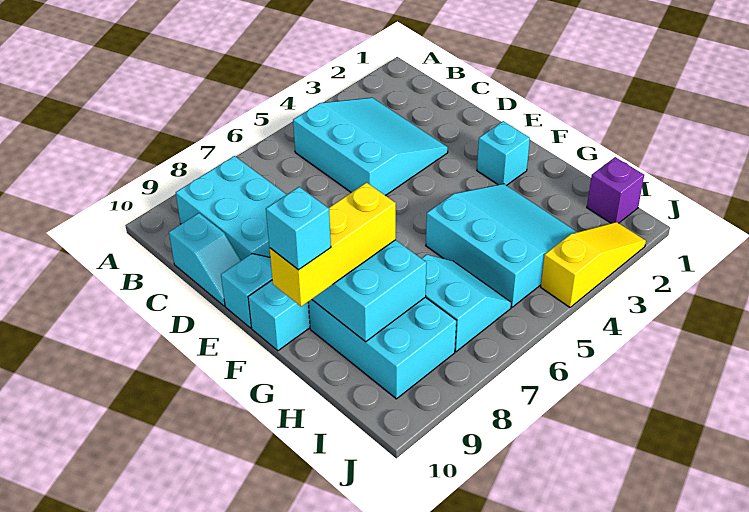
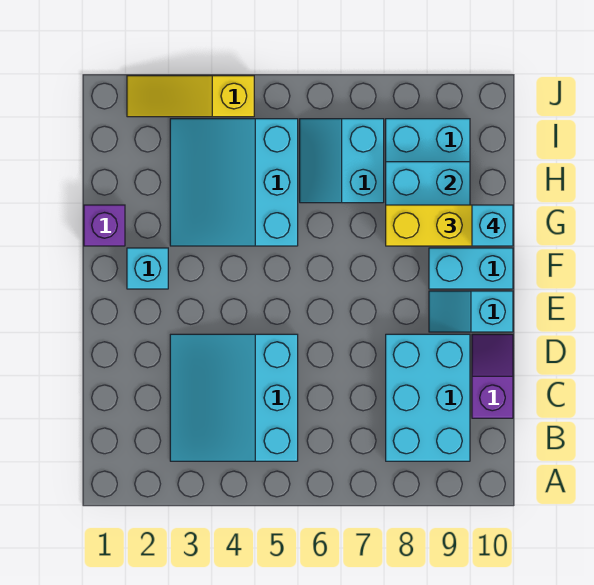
cyan slope C10:D10 level 1 top C -> purple slope C10:D10 level 1 top C
purple brick I1 level 1 -> purple brick G1 level 1

